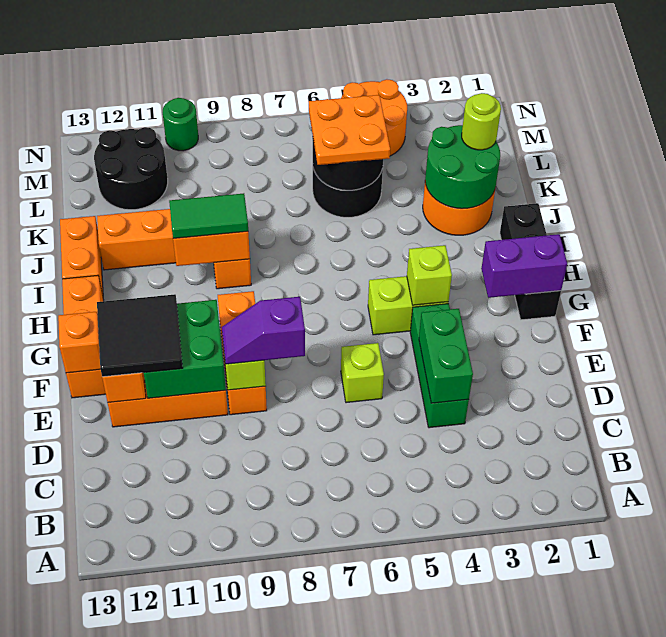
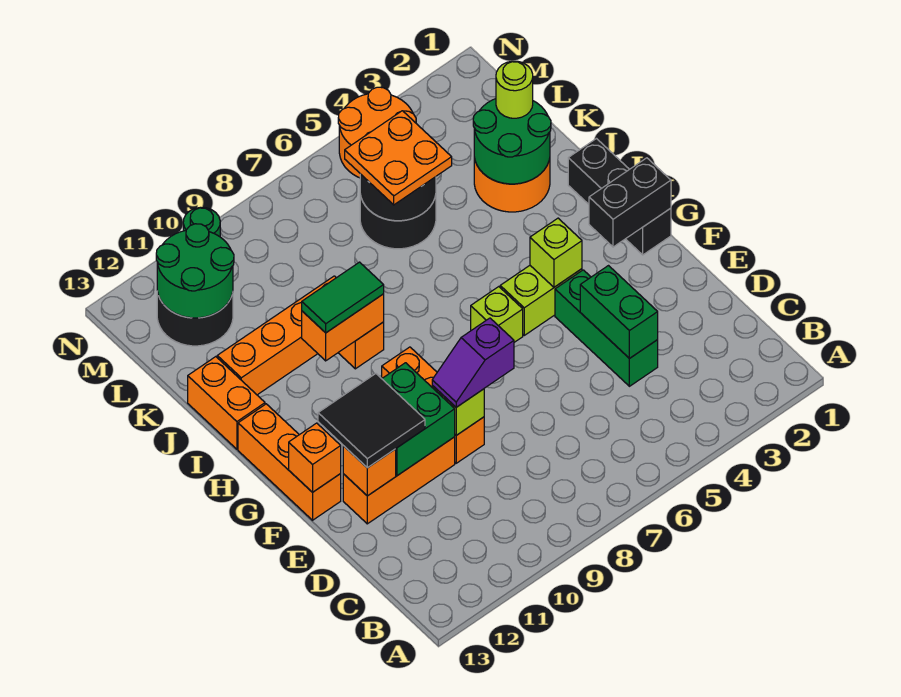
lime brick E6 level 1 -> lime brick G6 level 1
purple brick G1:G2 level 2 -> black brick G1:G2 level 2
none -> green round brick L11:M12 level 2

